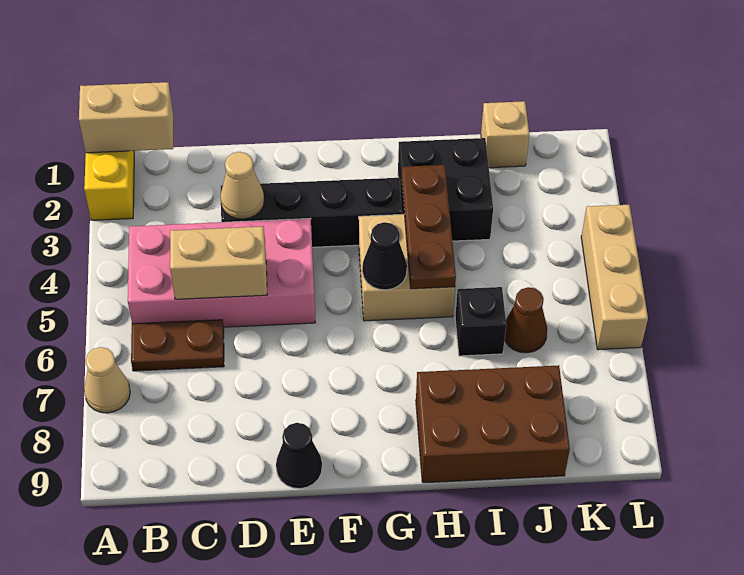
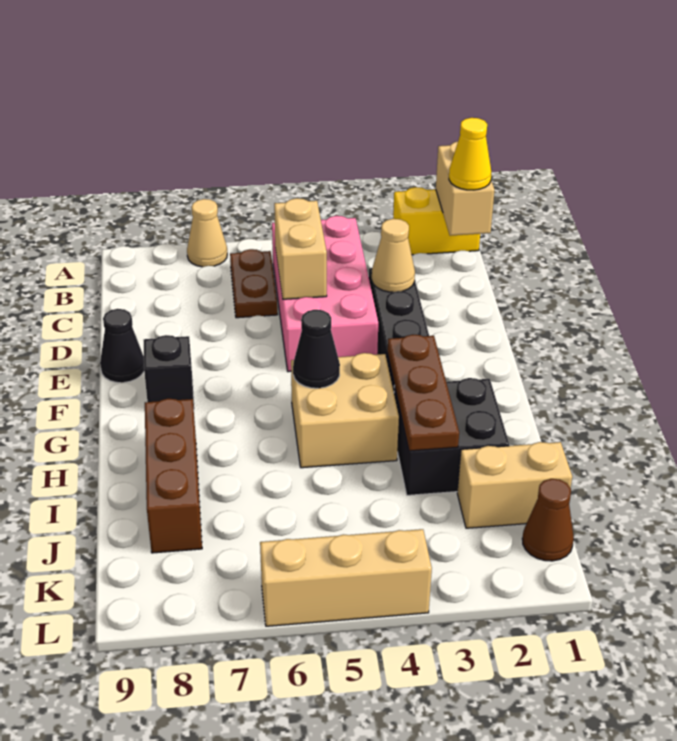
none -> yellow cone B1 level 3
brown plate H3:H5 level 2 -> brown plate G3:I3 level 2
brown brick H8:J9 level 1 -> brown brick H8:J8 level 1
black brick I6 level 1 -> black brick F8 level 1
tan brick J1 level 1 -> tan brick J1:J2 level 1
brown cone J6 level 1 -> brown cone K1 level 1

